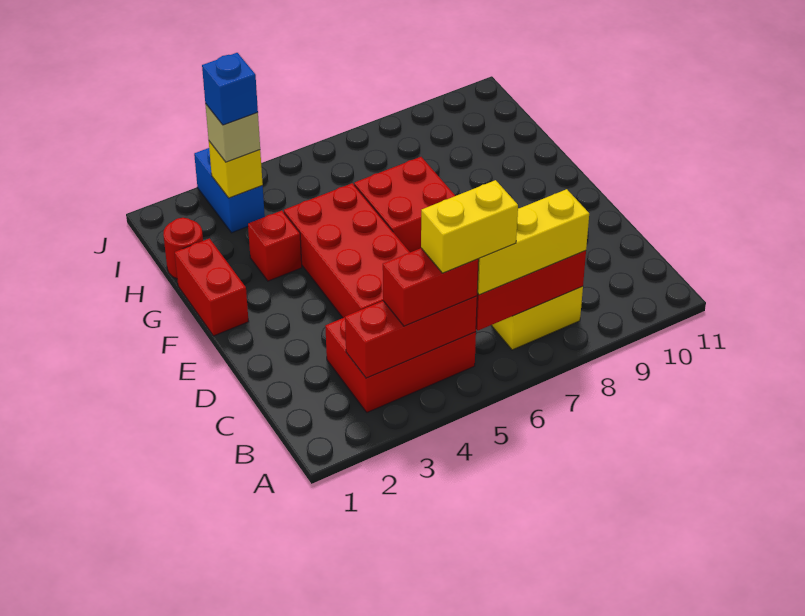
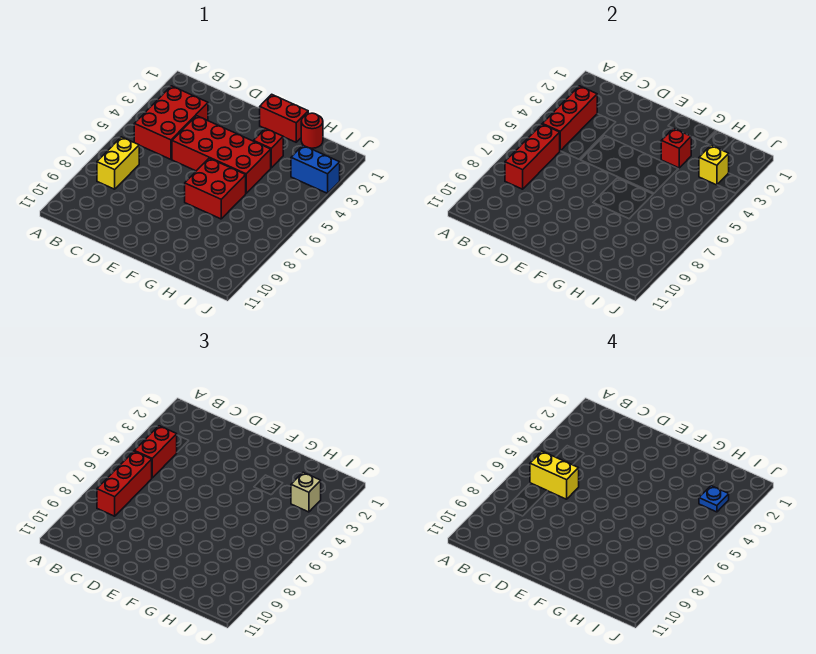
yellow brick B5:B6 level 4 -> yellow brick B6:C6 level 4
yellow brick B6:B8 level 3 -> red brick B6:B8 level 3
none -> red brick G3 level 2
blue brick I3 level 4 -> blue plate I3 level 4

